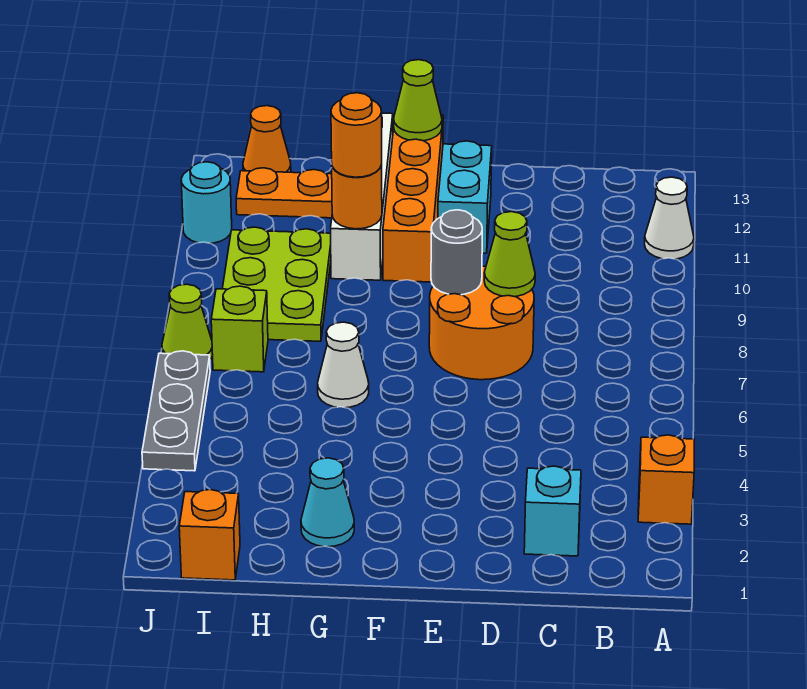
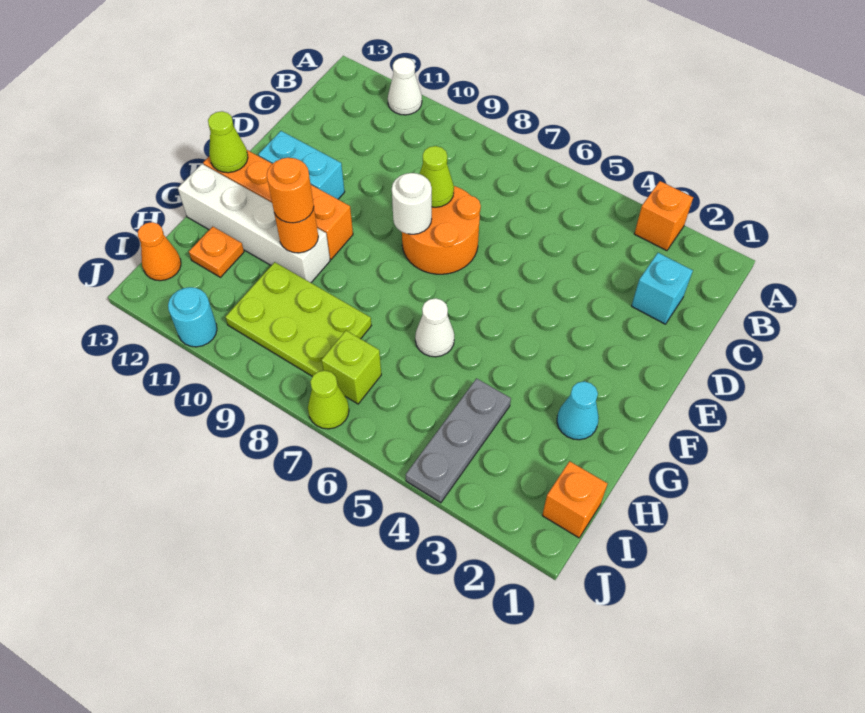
grey round brick E8 level 2 -> white round brick E8 level 2
orange plate H12:I12 level 1 -> orange plate H12 level 1
grey plate J4:J6 level 1 -> grey plate H4:J4 level 1

